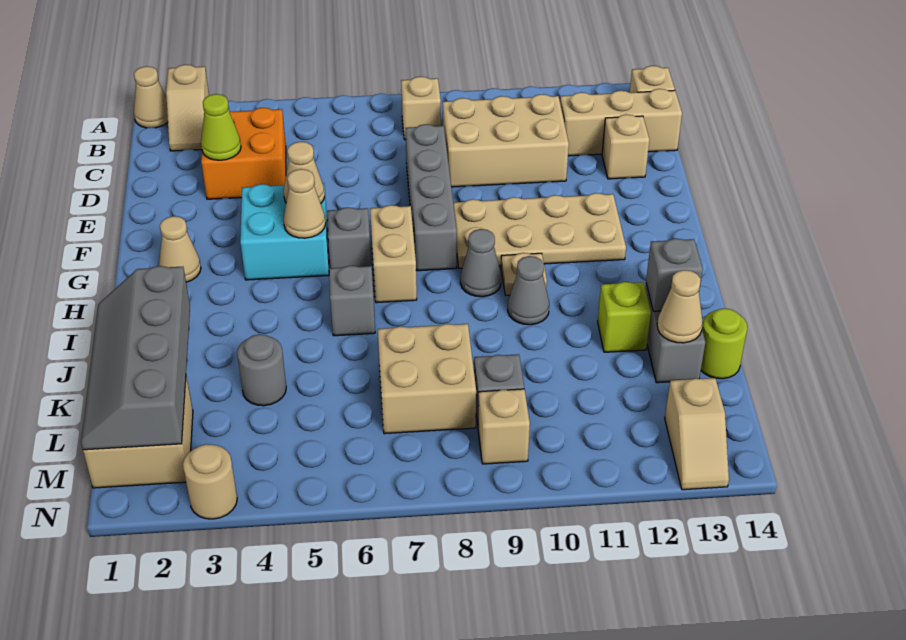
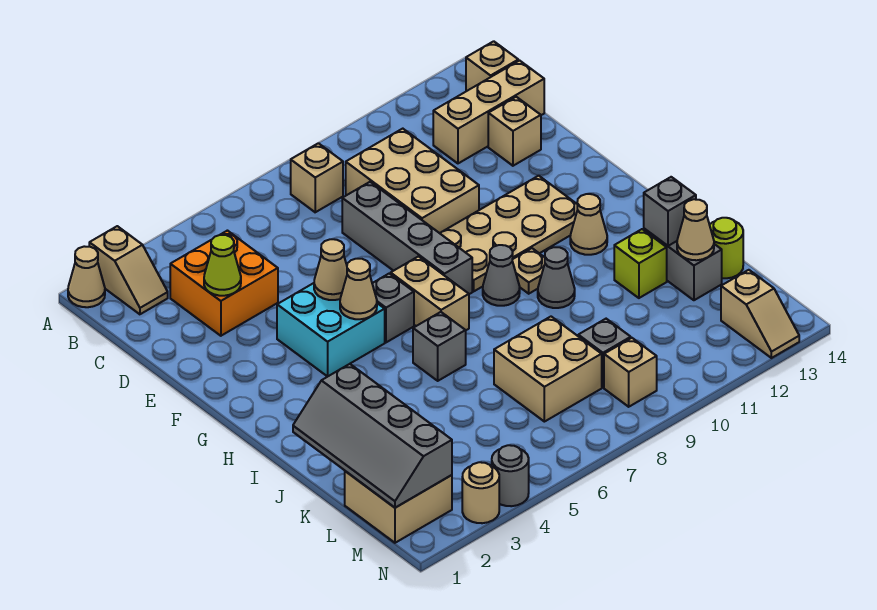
tan brick C9:D11 level 1 -> tan brick C9:E10 level 1
tan cone G2 level 1 -> tan cone H12 level 1
grey round brick K4 level 1 -> grey round brick N4 level 1

